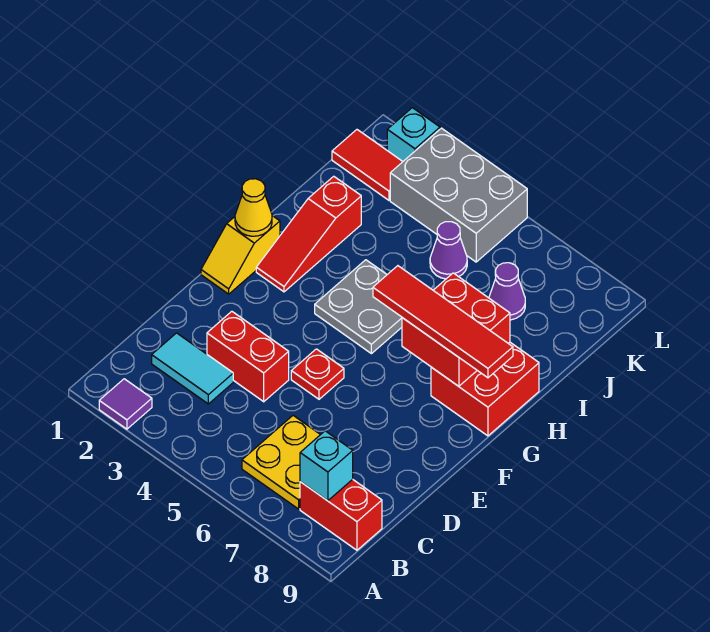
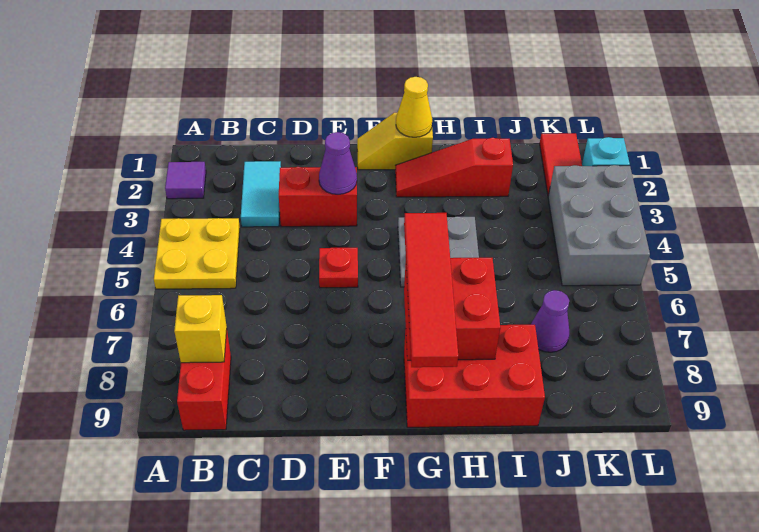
yellow plate B6:C7 level 1 -> yellow plate A4:B5 level 1
cyan brick B8 level 2 -> yellow brick B8 level 2
red brick D3:D4 level 1 -> red brick D3:E3 level 1
red brick G8:H9 level 1 -> red brick G8:I9 level 1
purple cone J5 level 1 -> purple cone E3 level 2

